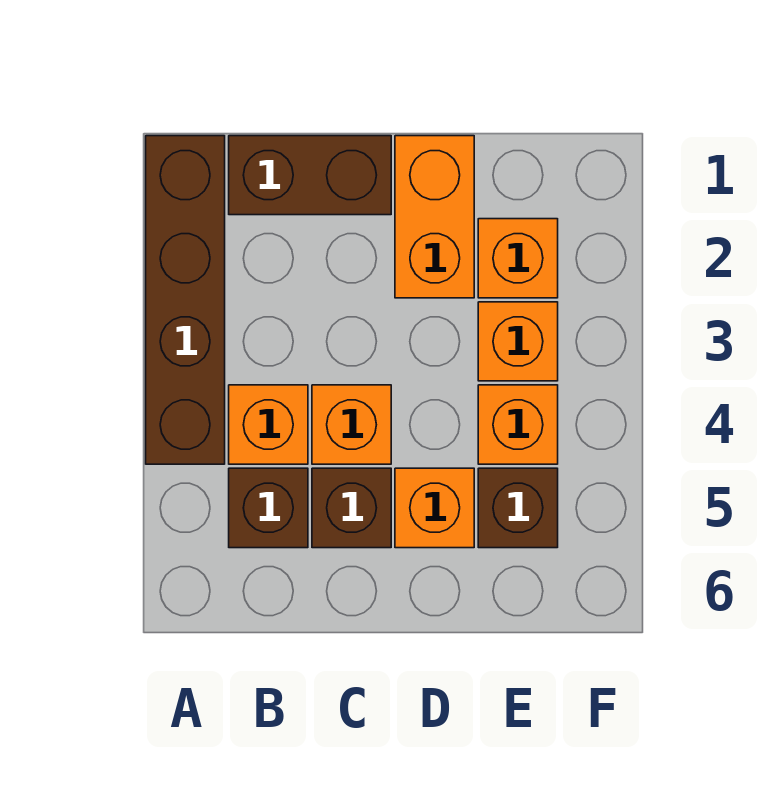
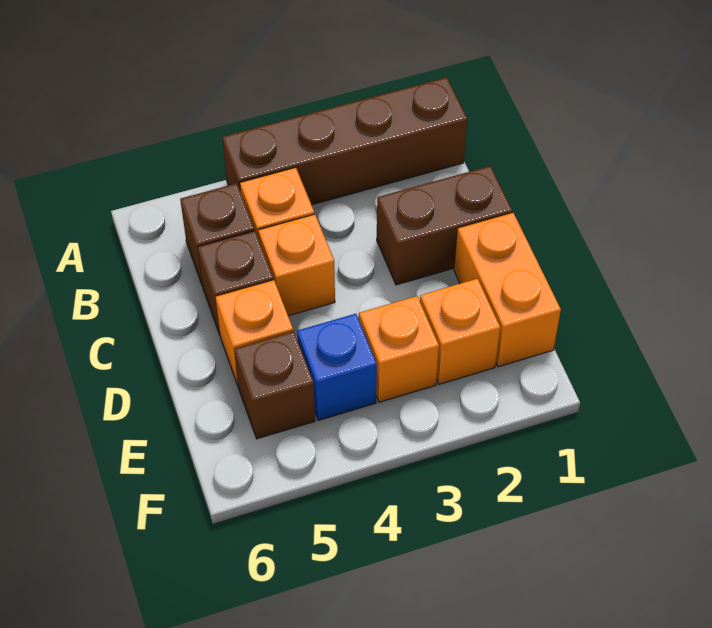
brown brick B1:C1 level 1 -> brown brick C1:C2 level 1
orange brick D1:D2 level 1 -> orange brick D1:E1 level 1
orange brick E4 level 1 -> blue brick E4 level 1

